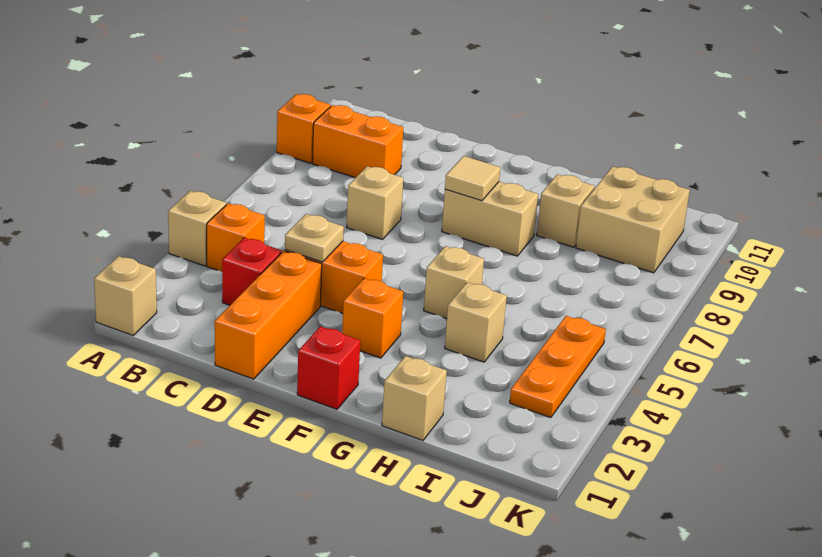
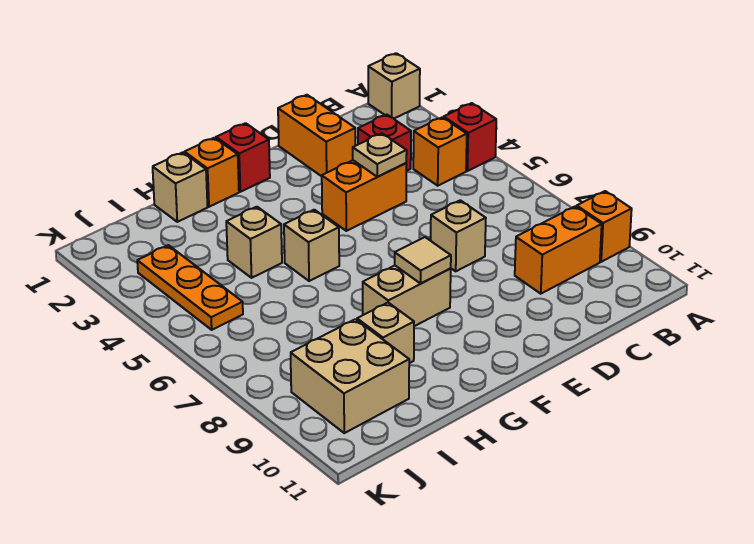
tan brick A4 level 1 -> red brick A4 level 1
orange brick D1:D3 level 1 -> orange brick D1:D2 level 1
orange brick F3 level 1 -> orange brick G1 level 1

